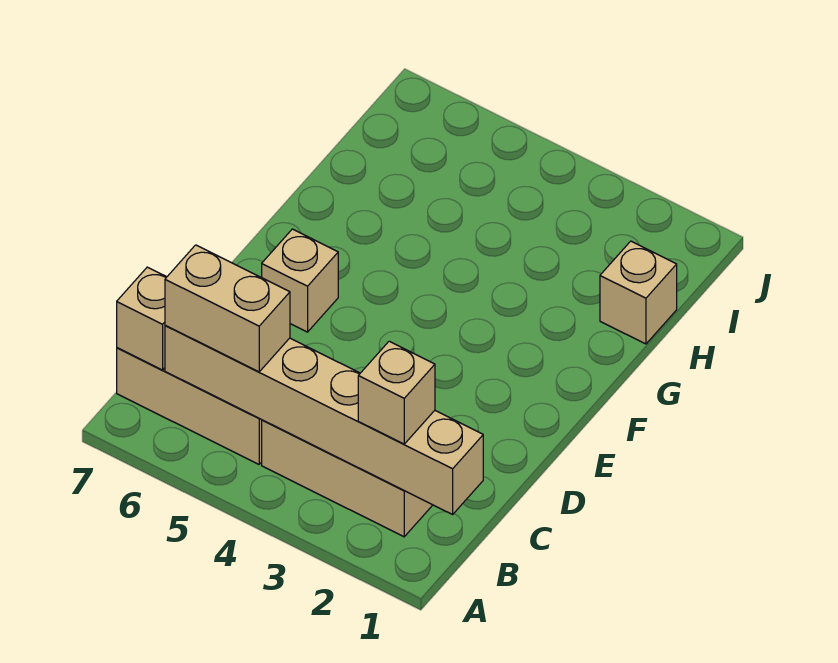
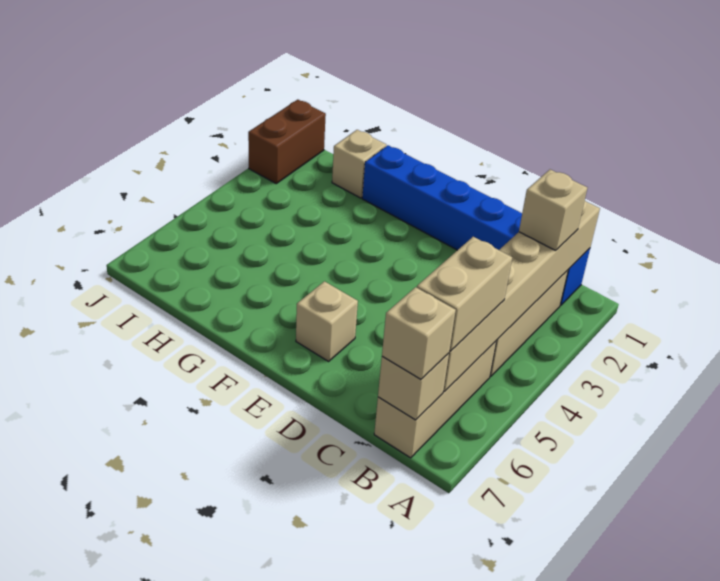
none -> blue brick B1:G1 level 1
none -> tan brick B7 level 3
none -> brown brick J1:J2 level 1

